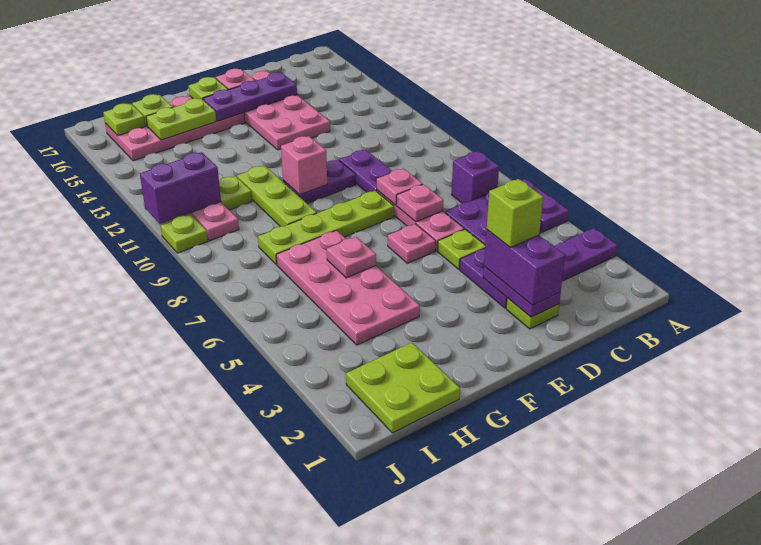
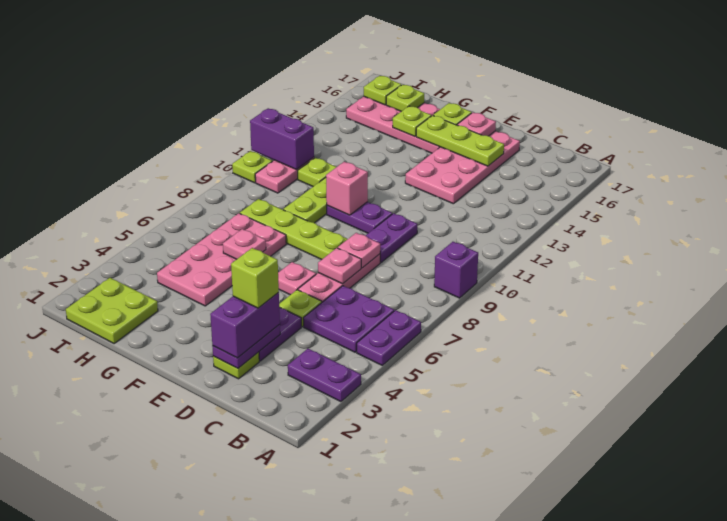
purple brick B7 level 1 -> purple brick A9 level 1
purple plate D15:F15 level 2 -> lime plate D15:F15 level 2
lime plate G15:H15 level 2 -> lime plate G15 level 2

